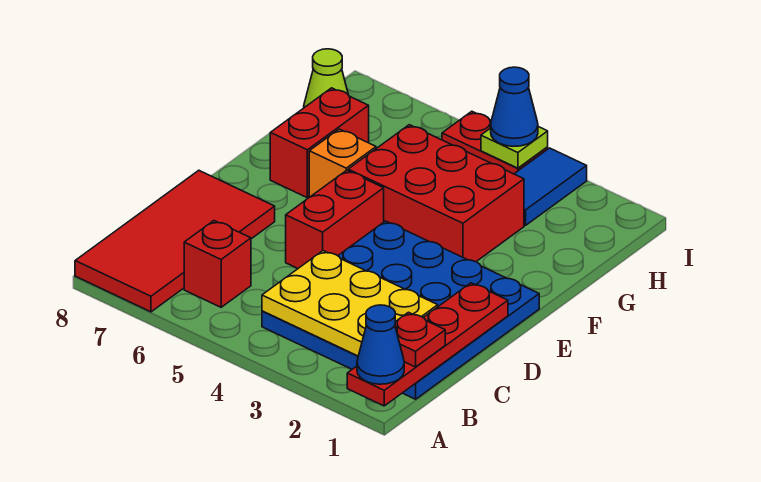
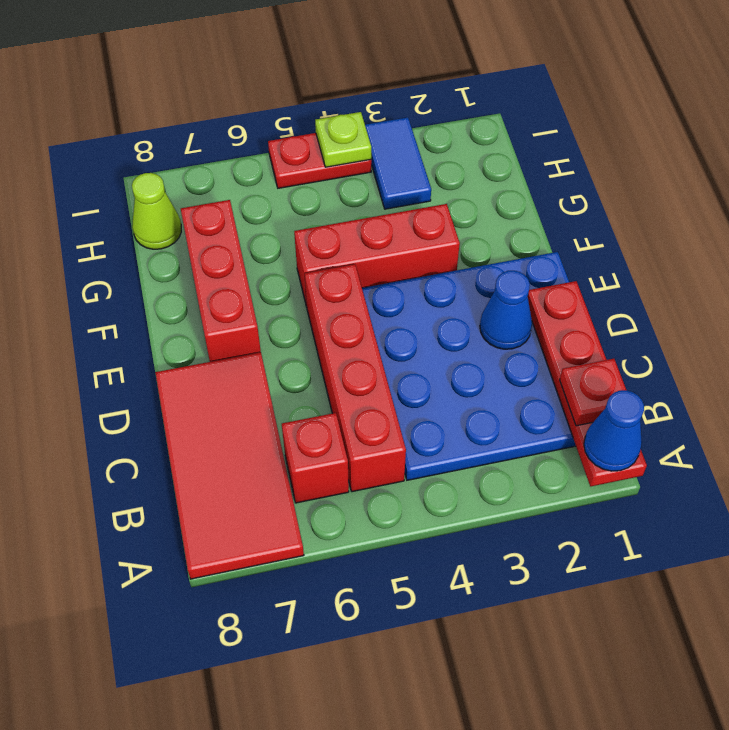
yellow plate B2:C4 level 2 -> none
red brick D5:E5 level 1 -> red brick B5:E5 level 1
red brick F3:G5 level 1 -> red brick F3:F5 level 1
orange brick F6 level 1 -> none
red brick F7:G7 level 1 -> red brick E7:G7 level 1
blue cone I4 level 3 -> blue cone D2 level 2

